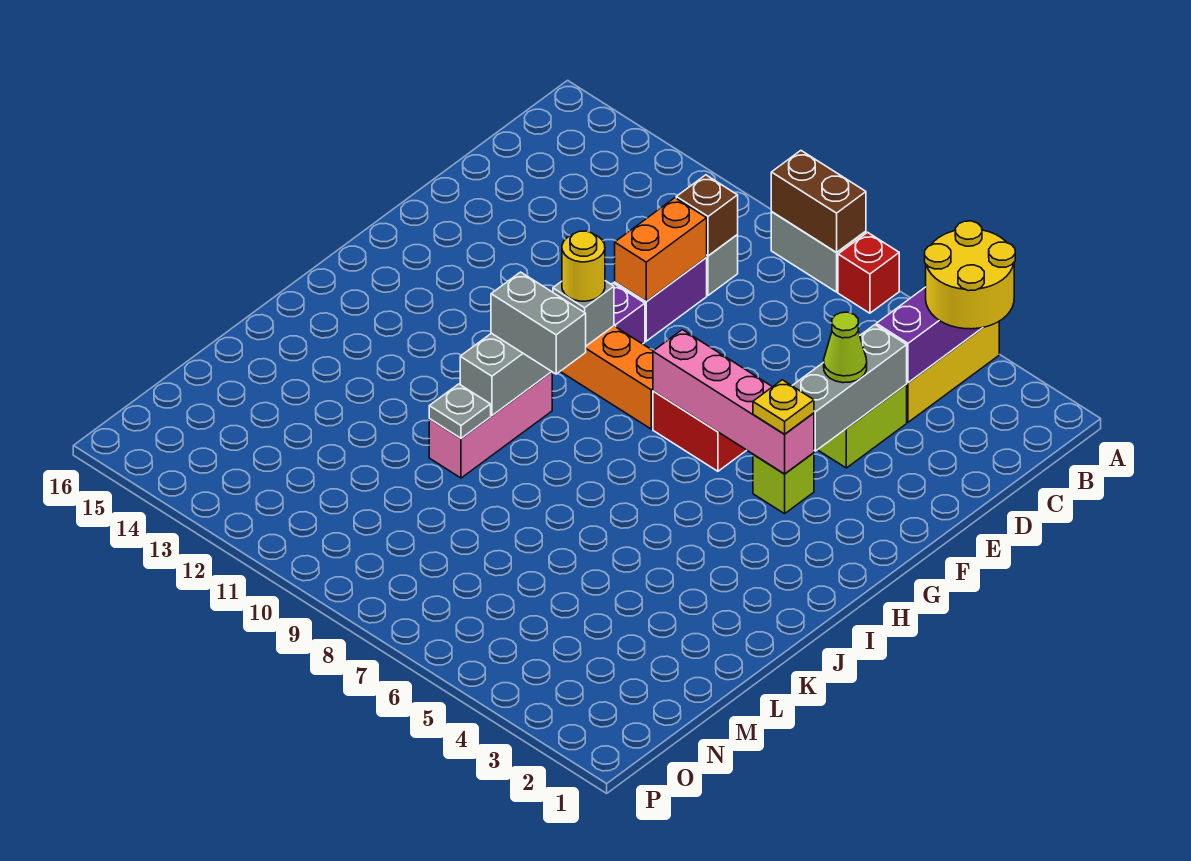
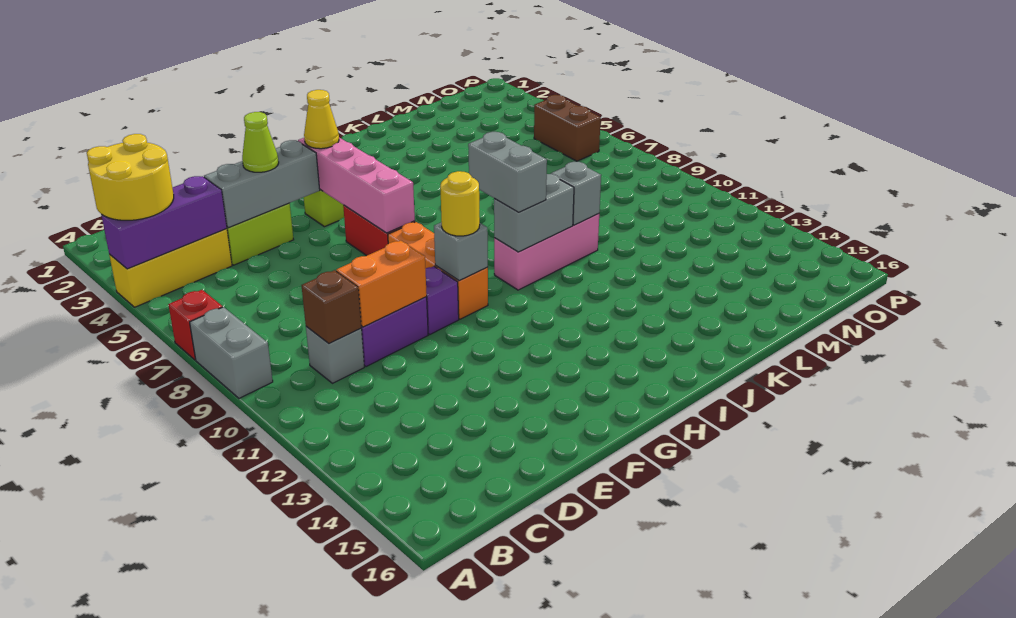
brown brick A8:A9 level 2 -> brown brick O5:O6 level 1
yellow plate G4 level 3 -> yellow cone G4 level 3
grey plate K10 level 2 -> grey brick K10 level 2

